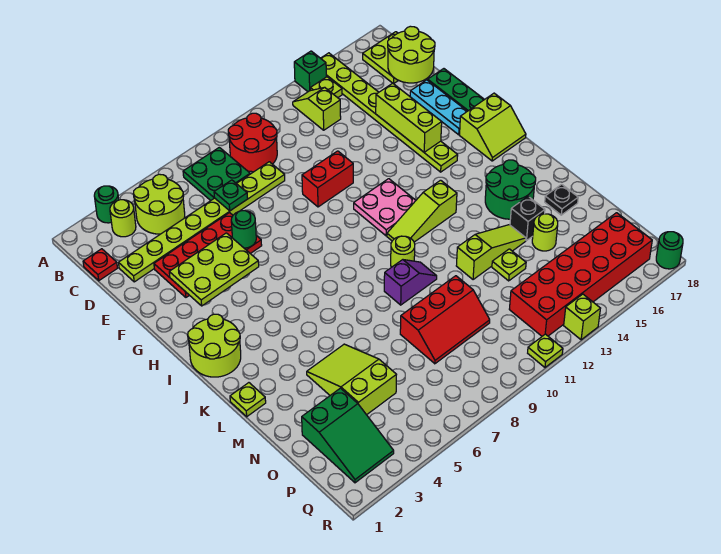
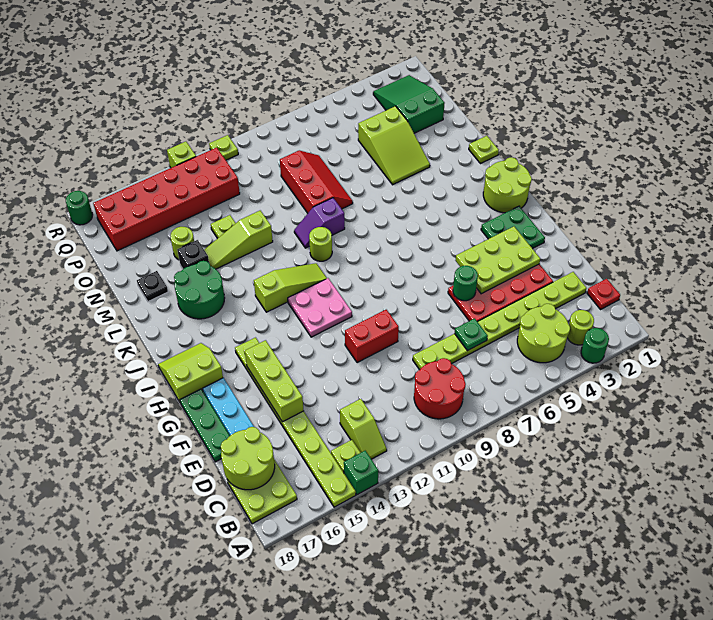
green plate B7:C8 level 1 -> green plate G2:H3 level 1
red slope N8:O10 level 1 top N -> red slope M8:O9 level 1 top 9

